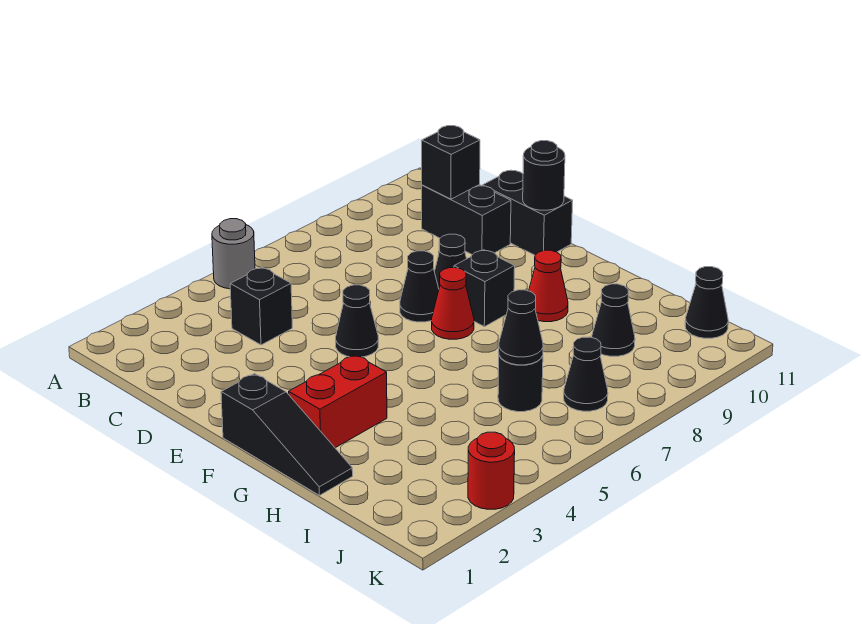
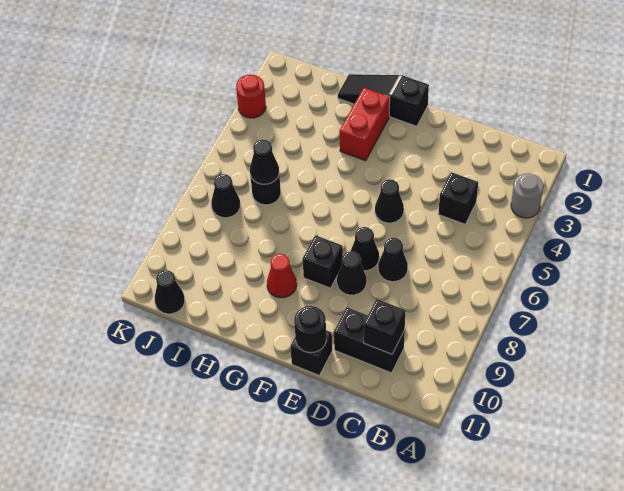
grey round brick A5 level 1 -> grey round brick A3 level 1
black brick D11:E11 level 1 -> black brick E11 level 1
red cone F7 level 1 -> none
black cone I9 level 1 -> black cone D7 level 1

